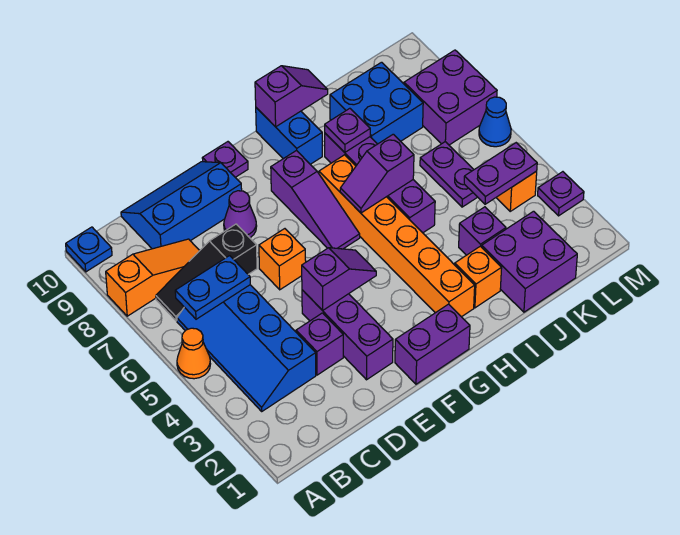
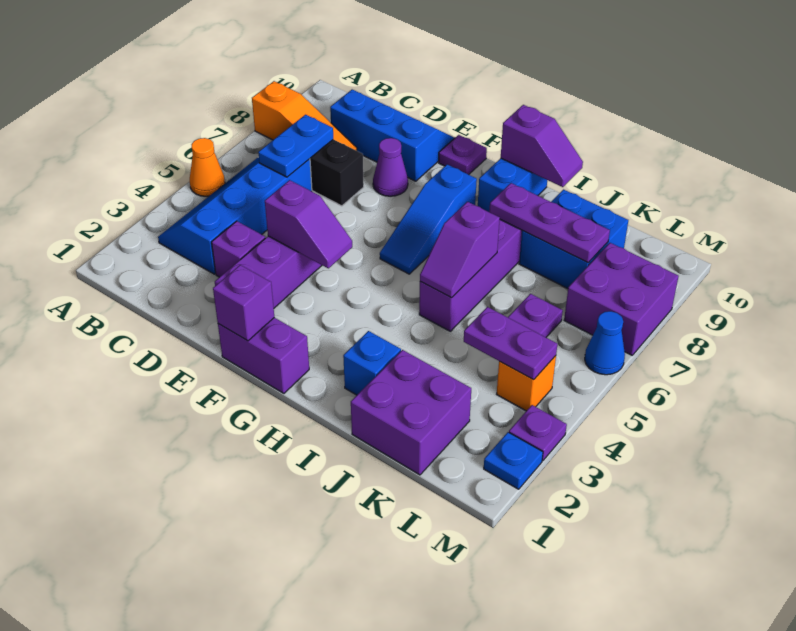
blue plate A10 level 1 -> blue plate M2 level 1
blue plate B6:C6 level 2 -> blue plate C6:C7 level 2
orange brick E6 level 1 -> none
purple slope G6:G8 level 1 top 8 -> blue slope G6:G8 level 1 top 8
orange brick H2:H7 level 1 -> none
purple slope H6:I6 level 2 top I -> purple slope I5:I6 level 2 top 6
orange brick I2 level 1 -> blue brick I2 level 1
purple plate I8 level 2 -> purple plate I8:K8 level 2
purple brick J3 level 1 -> purple brick F1 level 2

